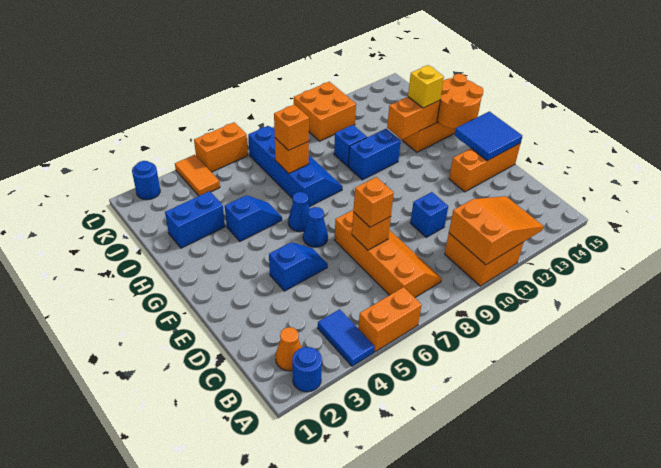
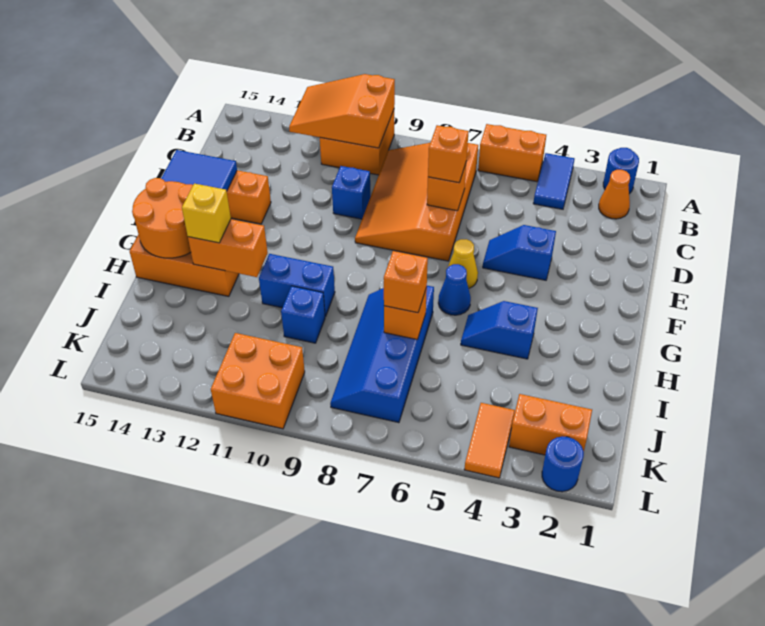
orange slope B7:E8 level 1 top 7 -> orange slope B7:E9 level 1 top 7
blue cone F6 level 1 -> yellow cone F6 level 1
blue brick I2:I3 level 1 -> none
orange brick L5:L6 level 1 -> orange brick K2:K3 level 1

